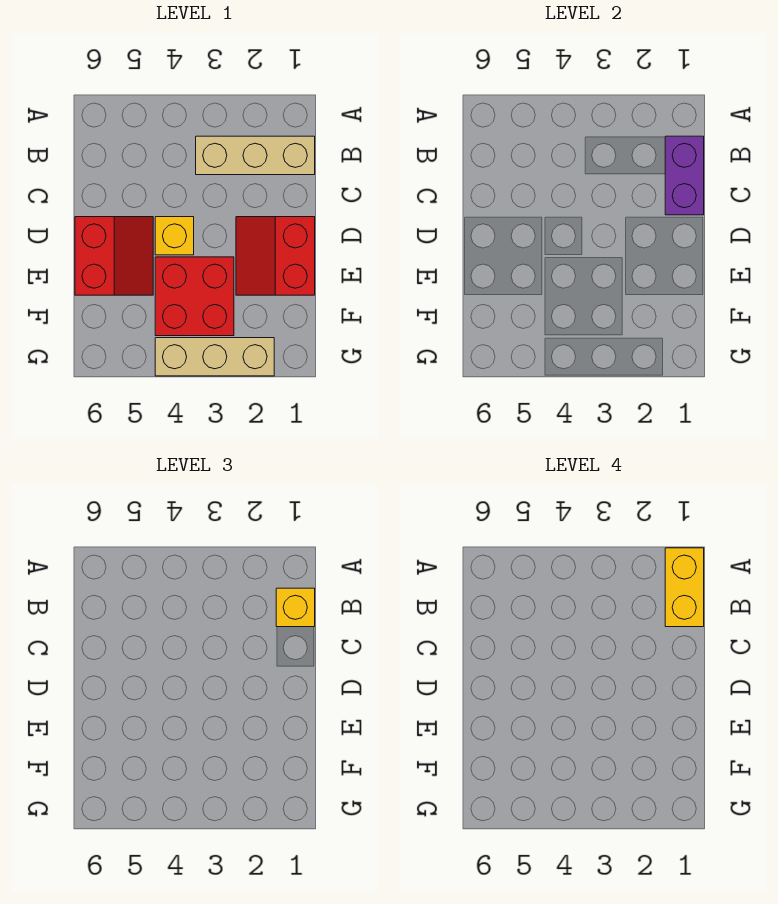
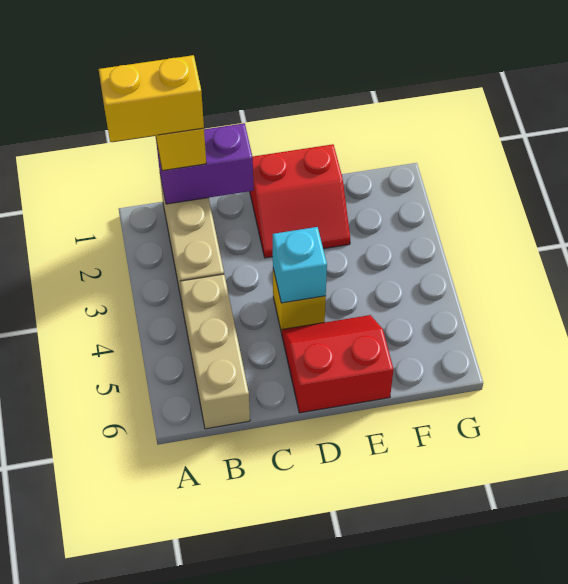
none -> cyan brick D4 level 2
red brick E3:F4 level 1 -> none
tan brick G2:G4 level 1 -> tan brick B4:B6 level 1

